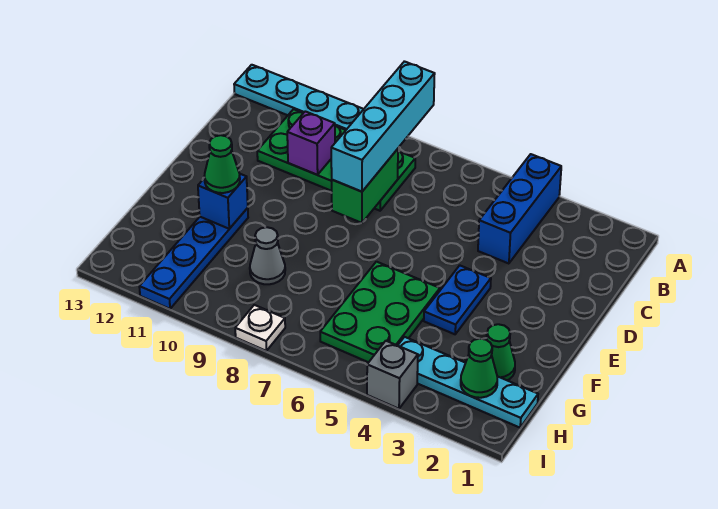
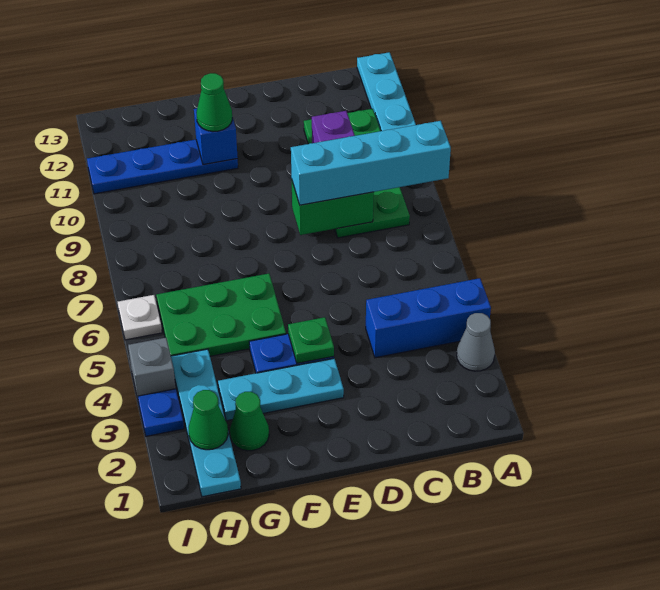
none -> cyan plate E3:G3 level 1
none -> green plate E4 level 2
grey cone G9 level 1 -> grey cone A3 level 1
none -> blue plate I3 level 1
white plate I8 level 1 -> white plate I6 level 1

